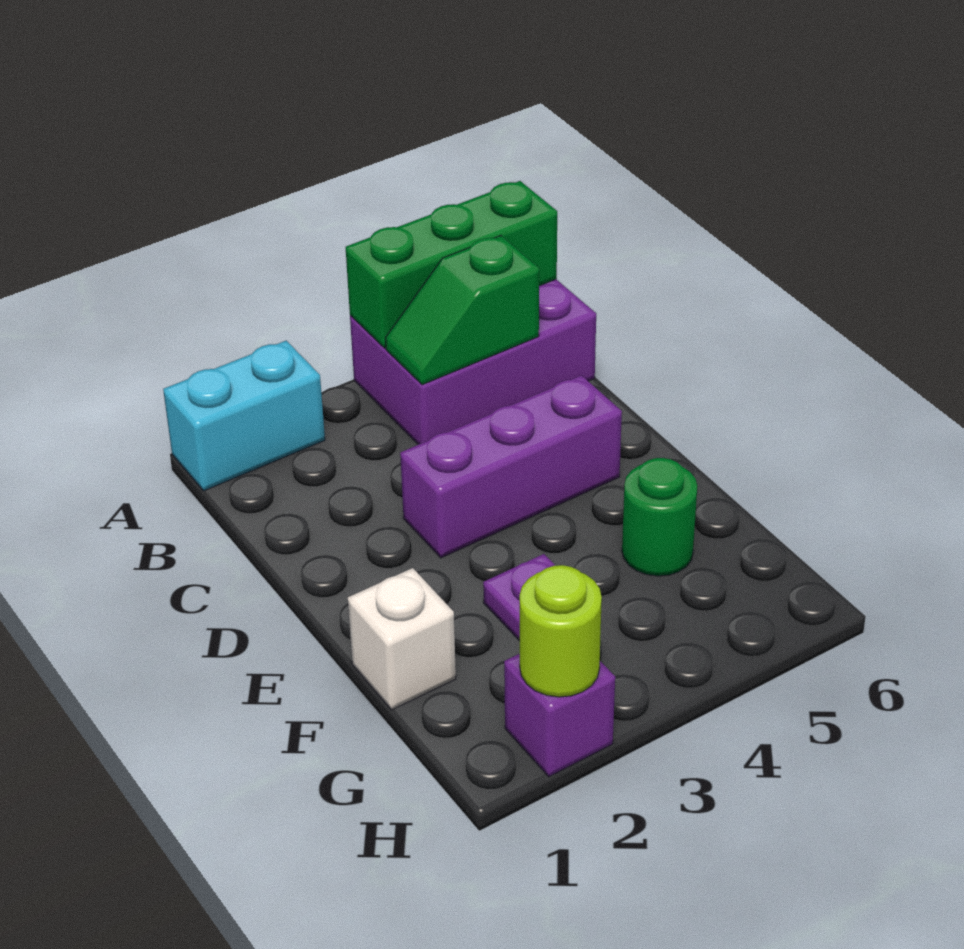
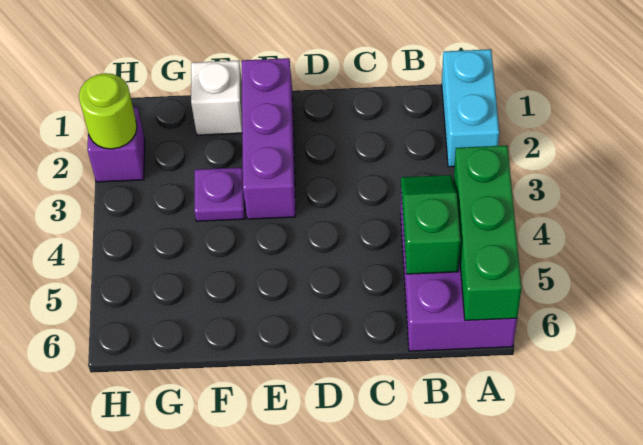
purple brick D3:D5 level 1 -> purple brick E1:E3 level 1
green round brick F5 level 1 -> none

